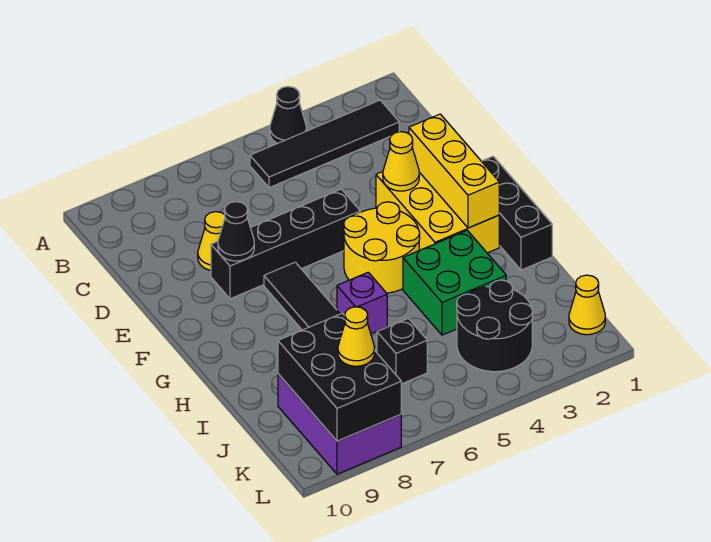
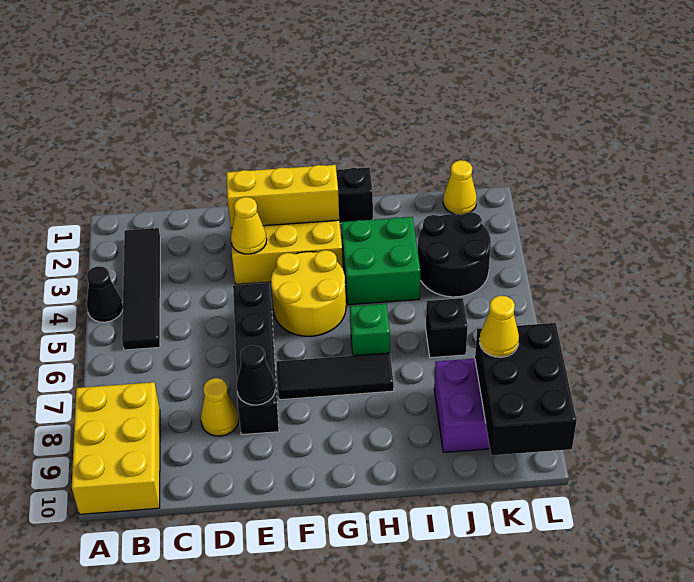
none -> yellow brick A8:B10 level 1
purple brick H6 level 1 -> green brick H6 level 1
black brick J8:L9 level 2 -> black brick K8:L10 level 2

